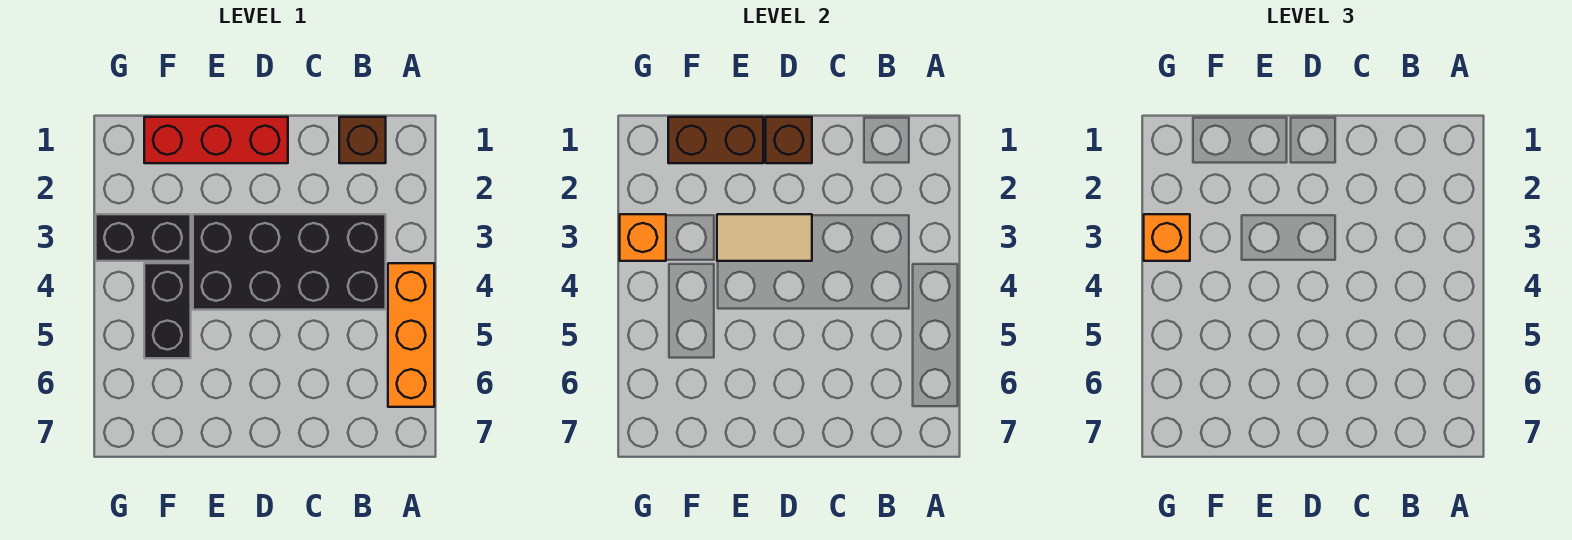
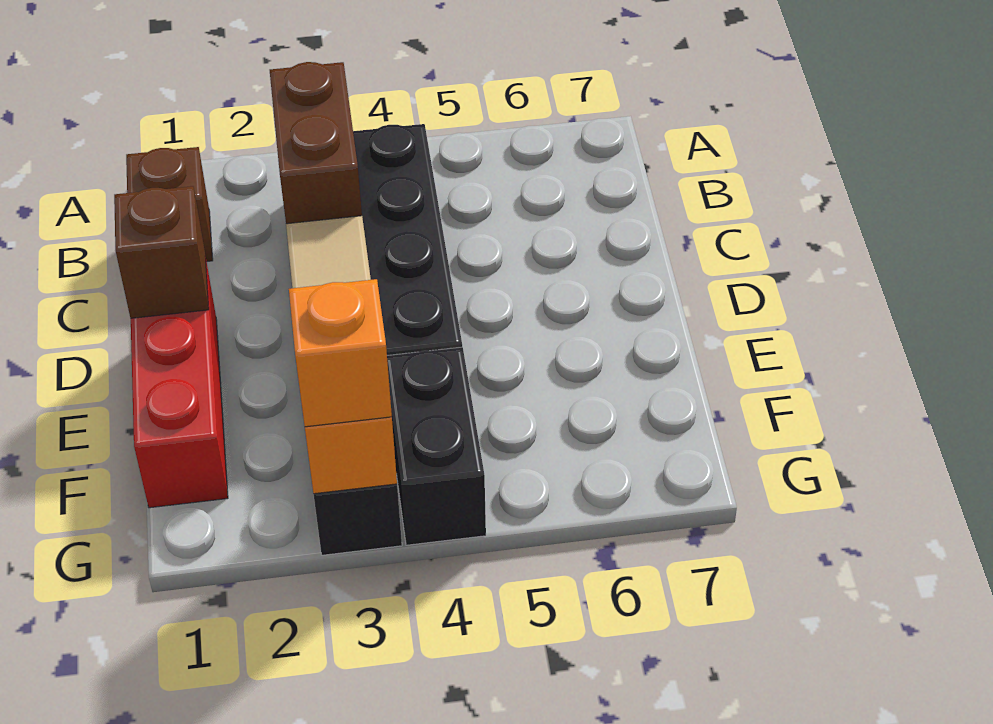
orange brick A4:A6 level 1 -> none
brown brick E1:F1 level 2 -> brown brick B3:C3 level 2
black brick F4:F5 level 1 -> black brick F4:G4 level 1

